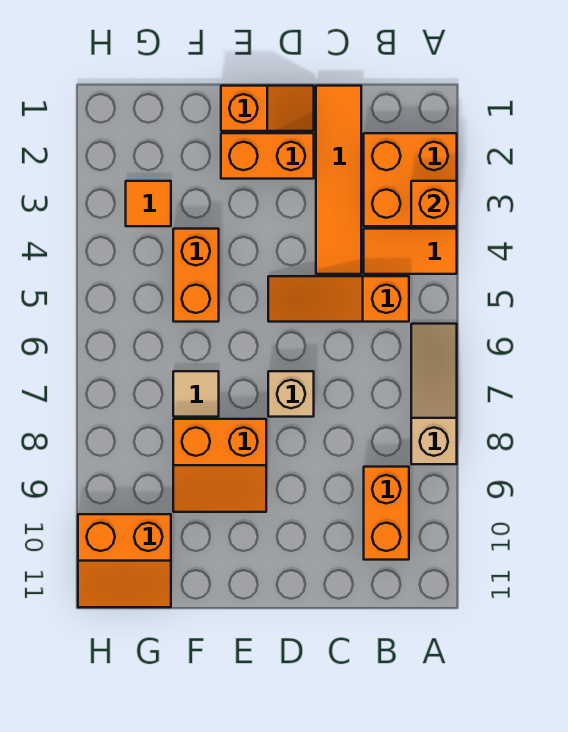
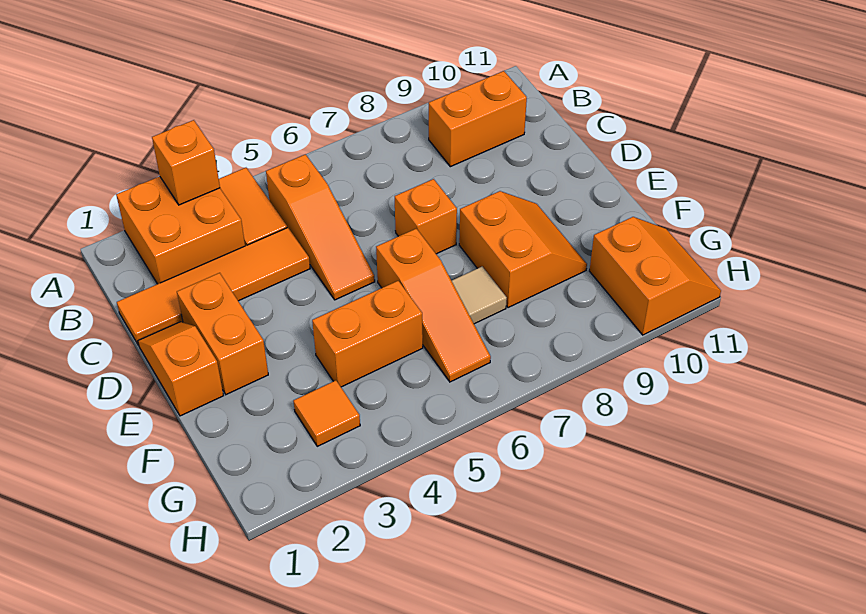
tan slope A6:A8 level 1 top 8 -> none
tan brick D7 level 1 -> orange brick D7 level 1
none -> orange slope E6:G6 level 1 top E

